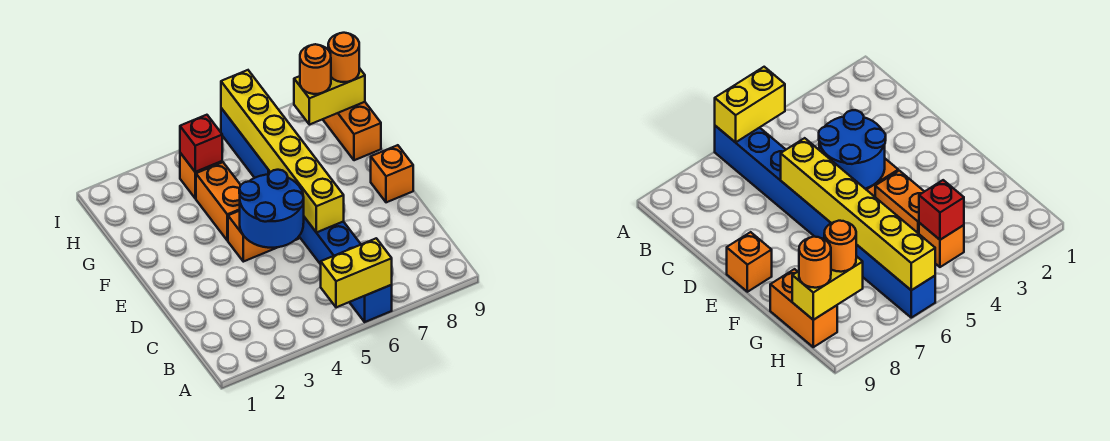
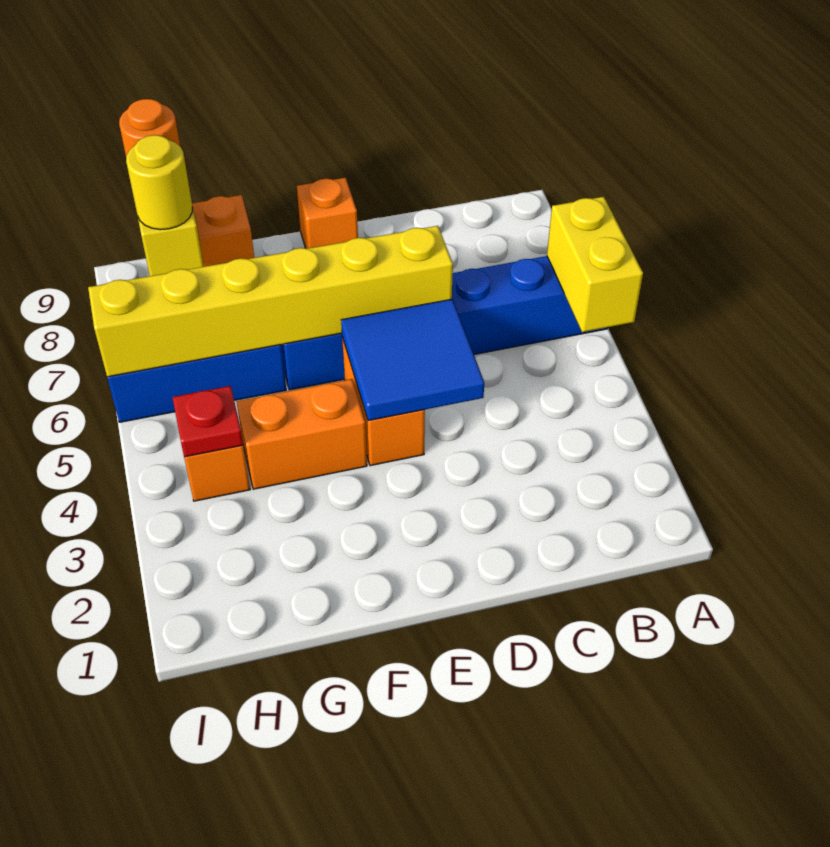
blue round brick D4:E5 level 2 -> blue tile D4:E5 level 2
red brick H4 level 2 -> red plate H4 level 2
orange round brick H8 level 3 -> yellow round brick H8 level 3

